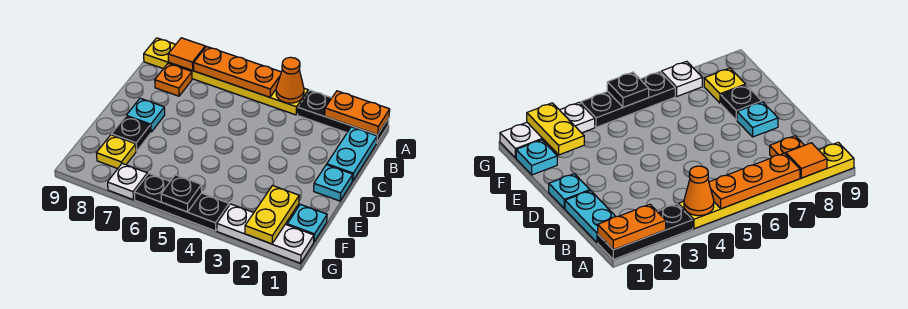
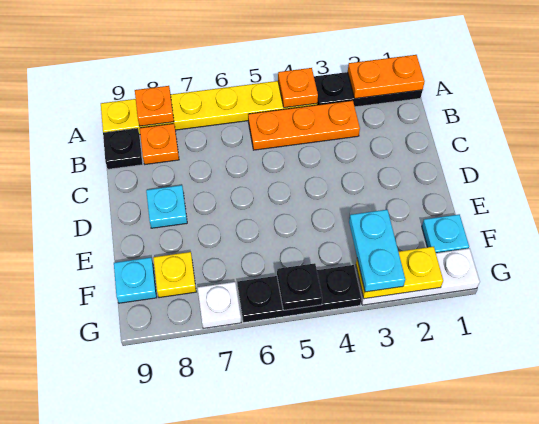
orange cone A4 level 2 -> orange plate A4 level 2
orange plate A5:A7 level 2 -> orange plate B3:B5 level 1
orange tile A8 level 2 -> orange plate A8 level 2
cyan plate B1:C1 level 1 -> cyan plate F3:G3 level 3
cyan plate D1 level 1 -> cyan plate F9 level 1
black plate E8 level 1 -> black plate B9 level 1
yellow plate F2:G2 level 2 -> yellow plate G2:G3 level 2

